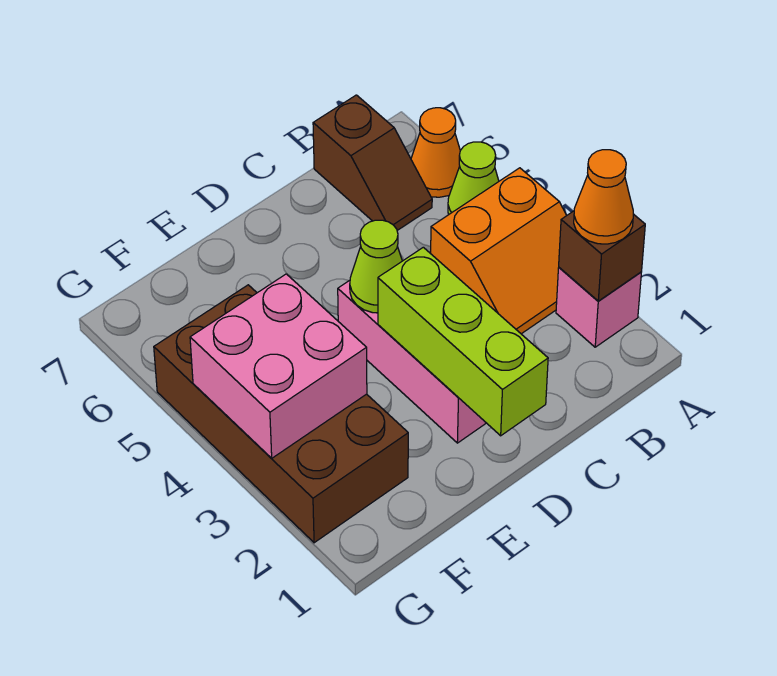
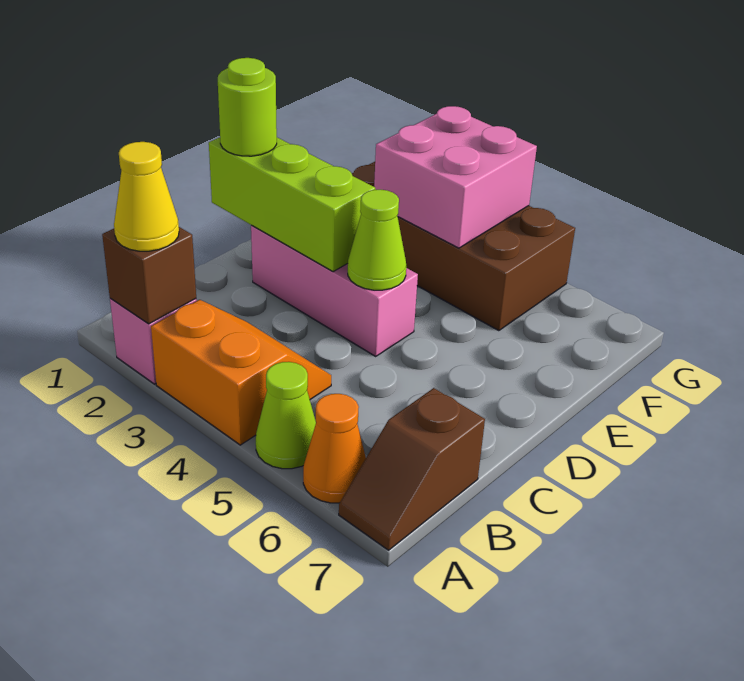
orange cone A2 level 3 -> yellow cone A2 level 3
orange slope A3:B4 level 1 top 4 -> orange slope A3:B4 level 1 top A
brown slope B6:B7 level 1 top 7 -> brown slope A7:B7 level 1 top B
none -> lime round brick D1 level 3

